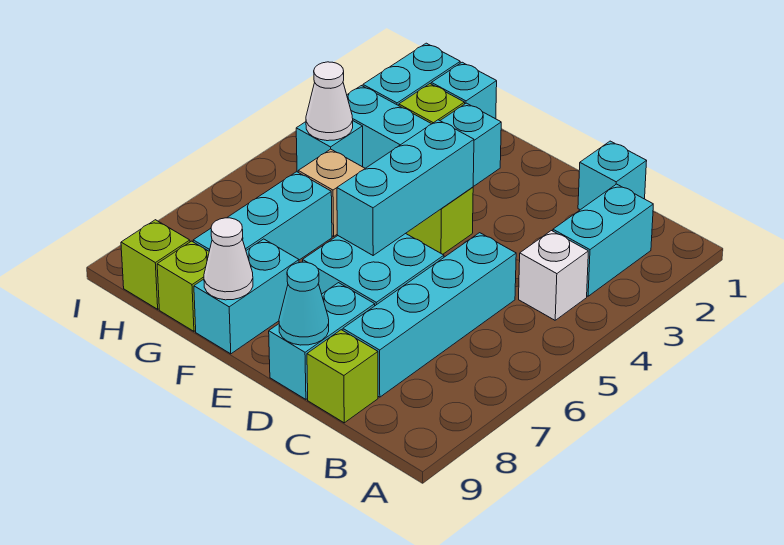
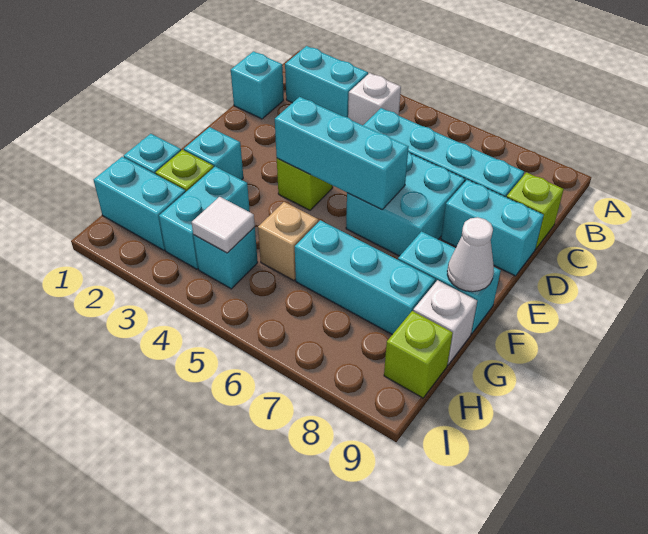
cyan cone D9 level 2 -> none
lime brick G9 level 1 -> white brick G9 level 1
white cone H4 level 2 -> white tile H4 level 2

